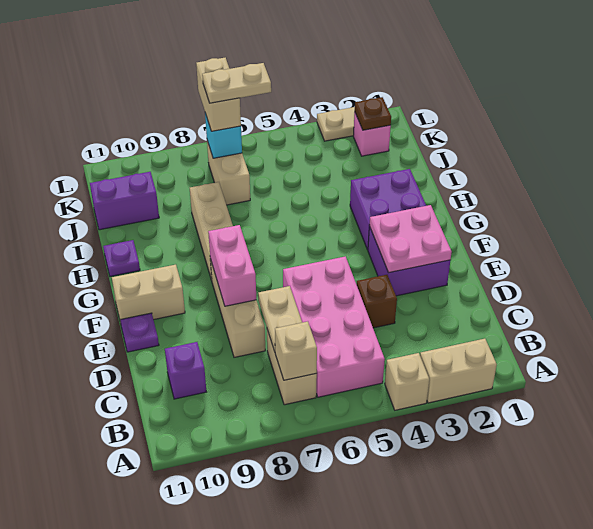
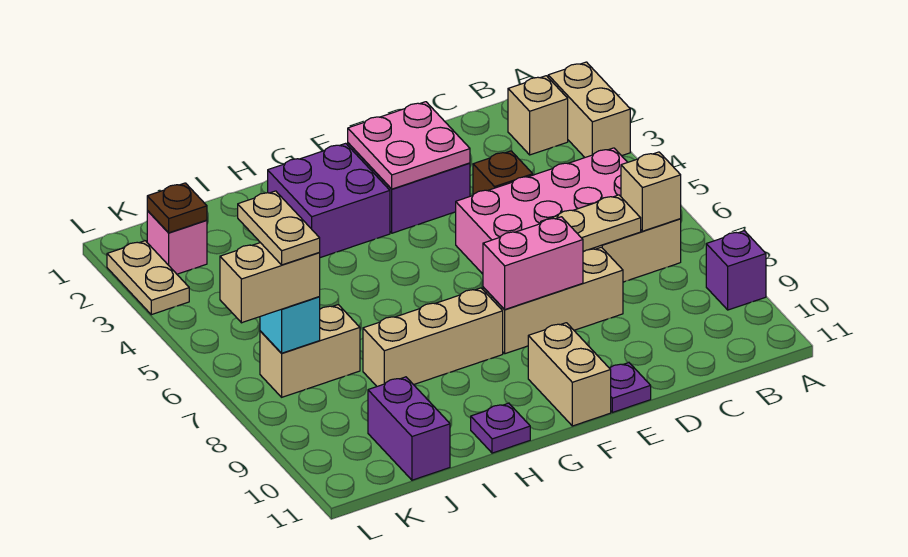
tan brick A4 level 1 -> tan brick B2 level 1
purple brick C10 level 1 -> purple brick A9 level 1

